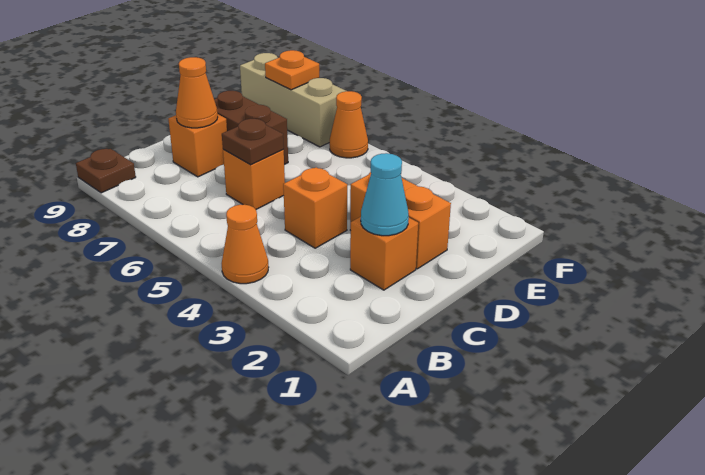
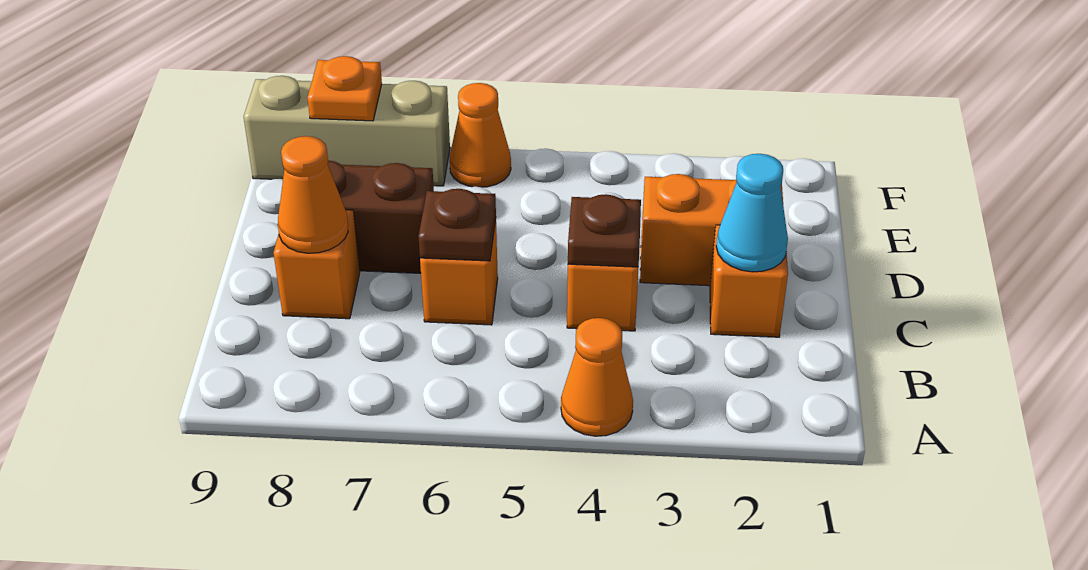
brown plate A9 level 1 -> brown plate C4 level 2

